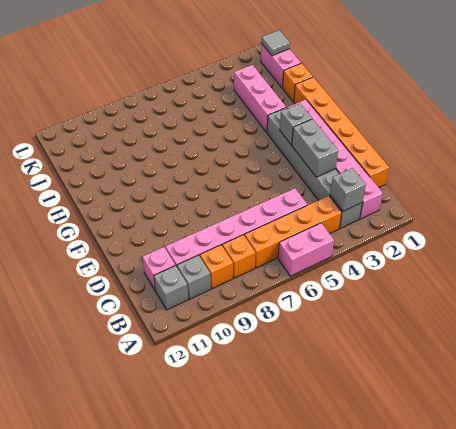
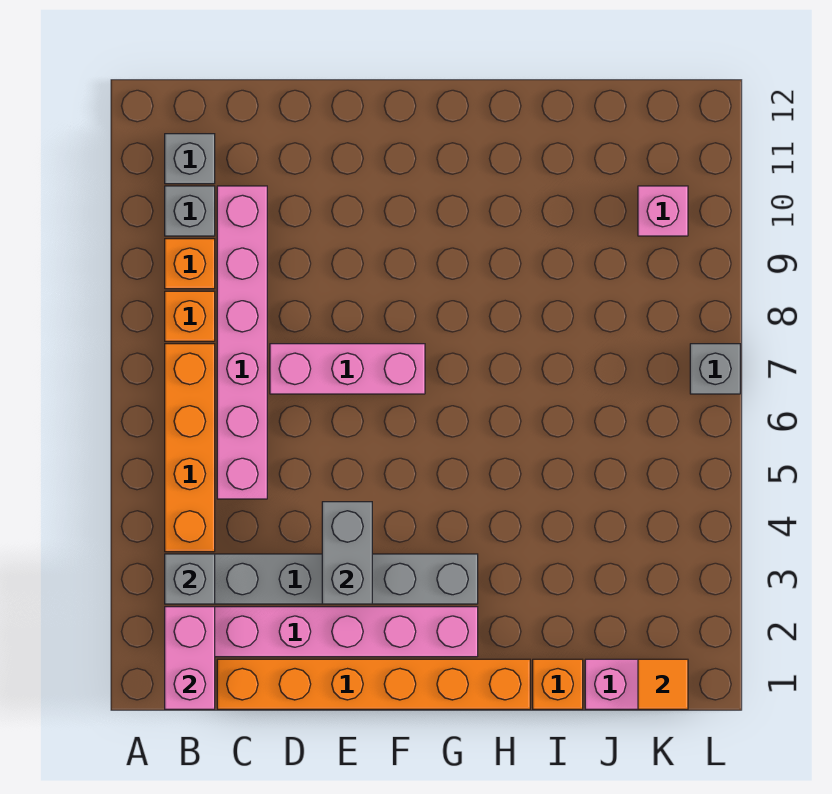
pink brick A5:A6 level 1 -> pink brick B1:B2 level 2
pink brick C11 level 1 -> pink brick K10 level 1
grey brick D3:E3 level 2 -> grey brick E3:E4 level 2
grey brick F3 level 2 -> grey brick L7 level 1
pink brick H3:J3 level 1 -> pink brick D7:F7 level 1
grey tile K1 level 2 -> orange tile K1 level 2

